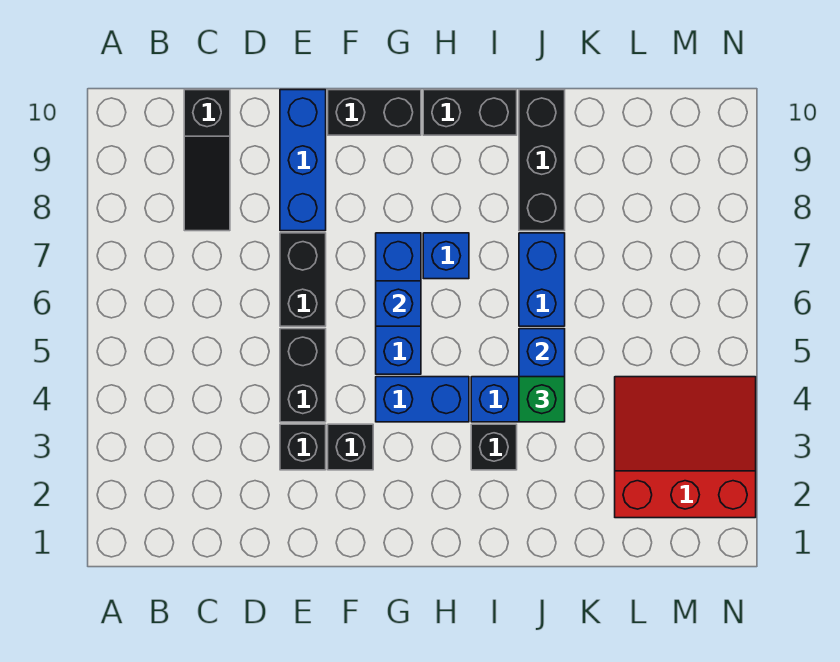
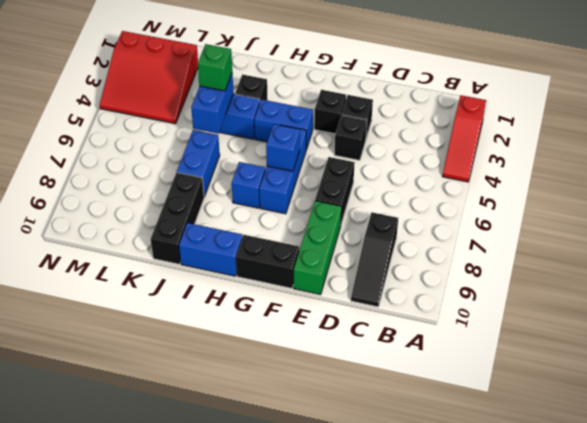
none -> red slope A2:A4 level 1 top 2
black slope C8:C10 level 1 top 10 -> black slope C8:C10 level 1 top 8
black brick E4:E5 level 1 -> black brick E4 level 1
blue brick E8:E10 level 1 -> green brick E8:E10 level 1
black brick H10:I10 level 1 -> blue brick H10:I10 level 1

